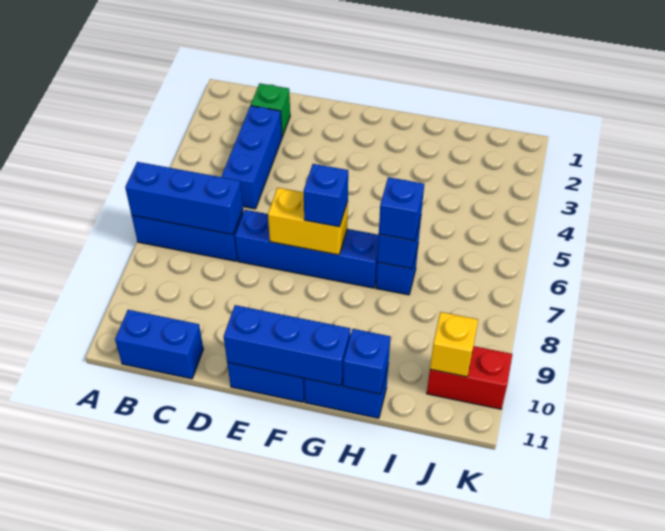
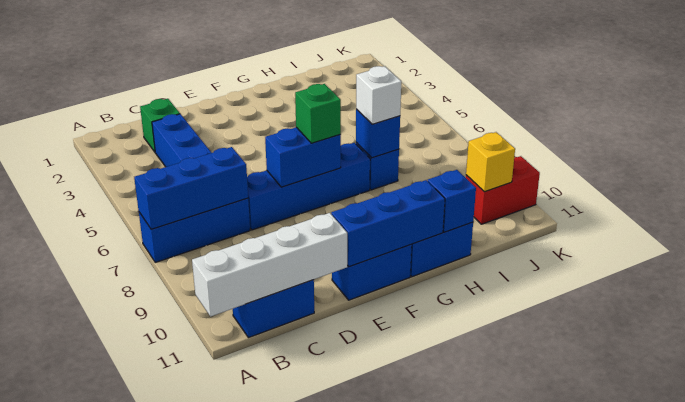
none -> white brick A11:D11 level 2
yellow brick E7:F7 level 2 -> blue brick E7:F7 level 2
blue brick F7 level 3 -> green brick F7 level 3
blue brick H7 level 3 -> white brick H7 level 3

